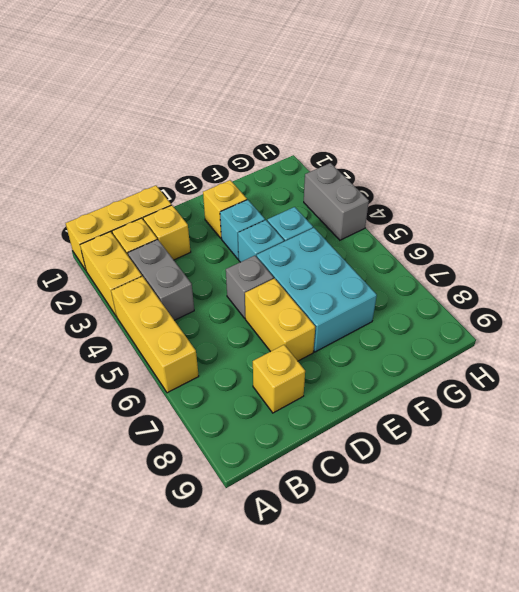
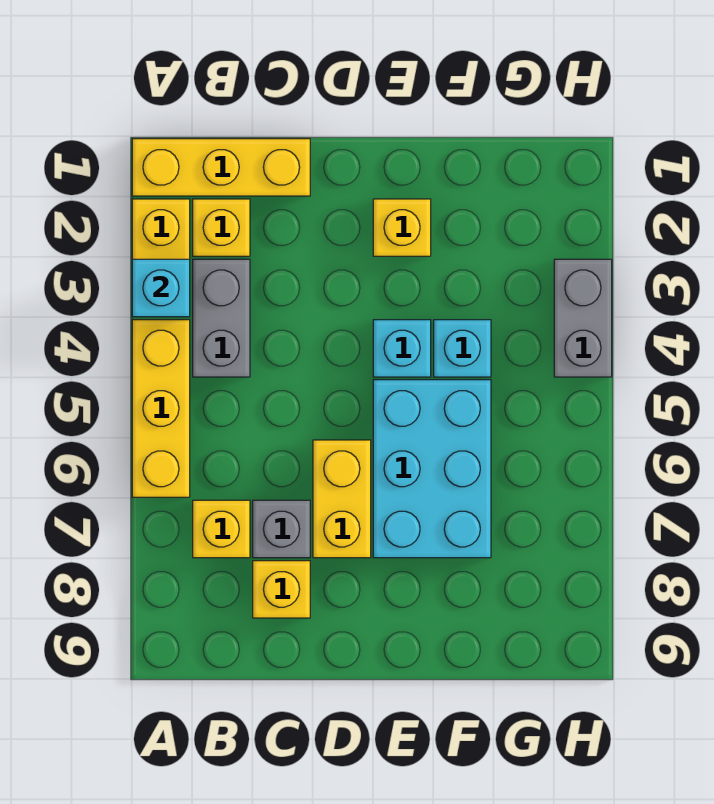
yellow brick C2 level 1 -> yellow brick B7 level 1
grey brick D5 level 1 -> grey brick C7 level 1
cyan brick E3 level 1 -> cyan brick A3 level 2

